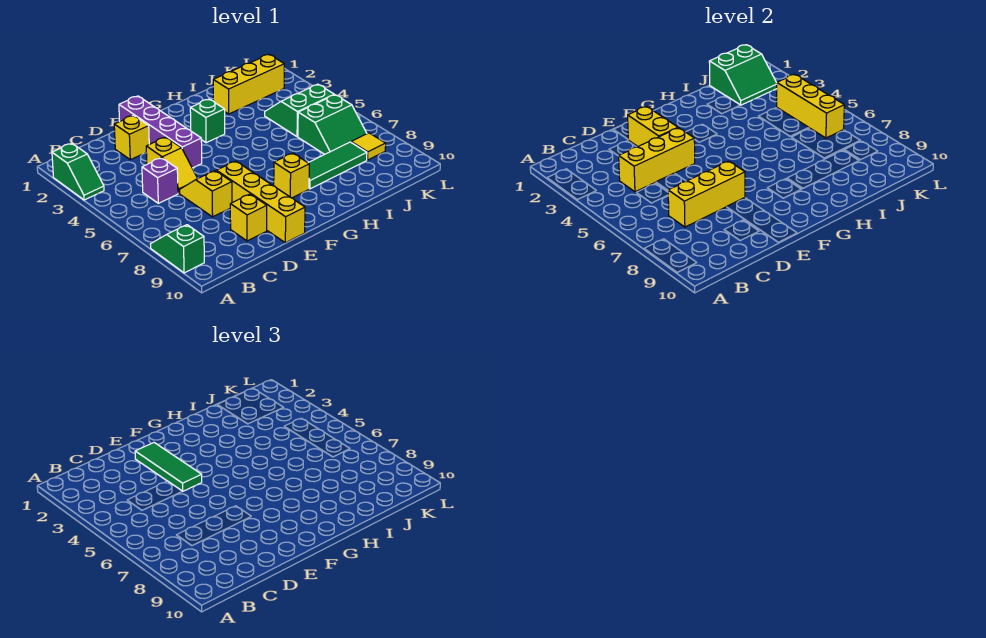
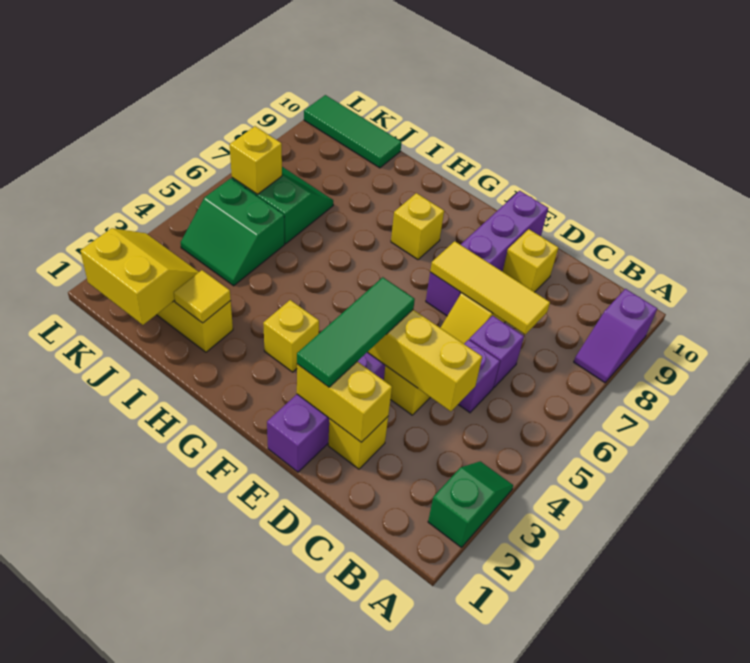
green slope A8:A9 level 1 top 9 -> purple slope A8:A9 level 1 top 9
none -> purple brick C6 level 1
yellow brick C7:E7 level 2 -> yellow tile C7:E7 level 2
yellow brick E2:E3 level 2 -> yellow brick D2:E2 level 2
yellow brick E7:E10 level 1 -> purple brick E7:E10 level 1
green brick G3 level 1 -> yellow brick G3 level 1
green tile H8:J8 level 1 -> green tile J10:L10 level 1
green slope J1:K2 level 2 top 1 -> yellow slope J1:K2 level 2 top 1
yellow brick K4:K6 level 2 -> yellow brick K6 level 2
yellow tile K8 level 1 -> yellow tile I2 level 2

